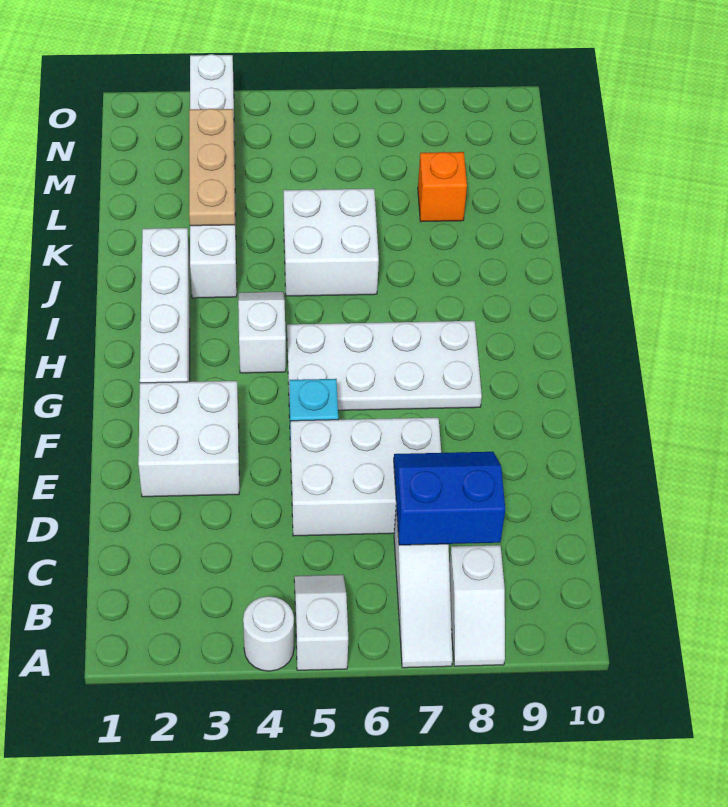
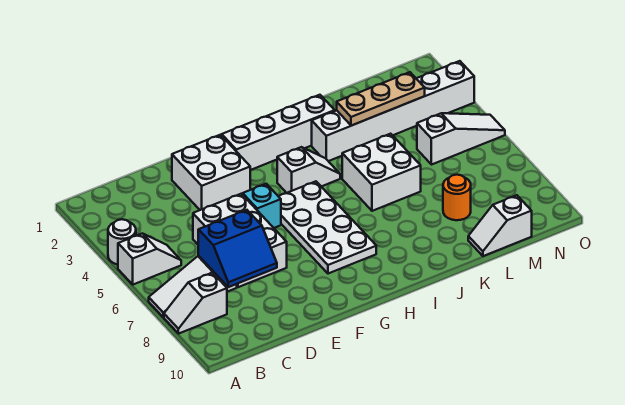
blue slope C7:D8 level 2 top C -> blue slope C7:D8 level 2 top 7
orange brick L8 level 1 -> orange round brick L8 level 1
none -> white slope L10:M10 level 1 top M
none -> white slope M5:O5 level 1 top M

